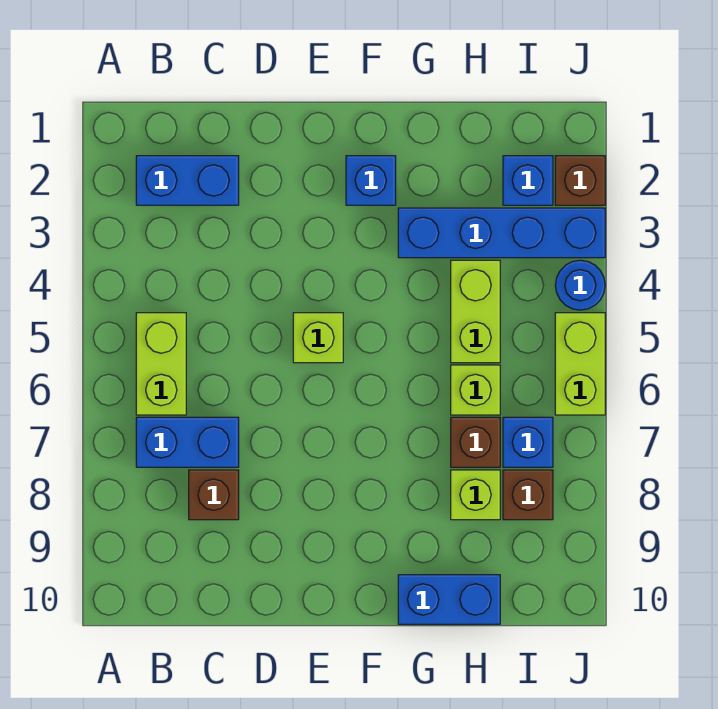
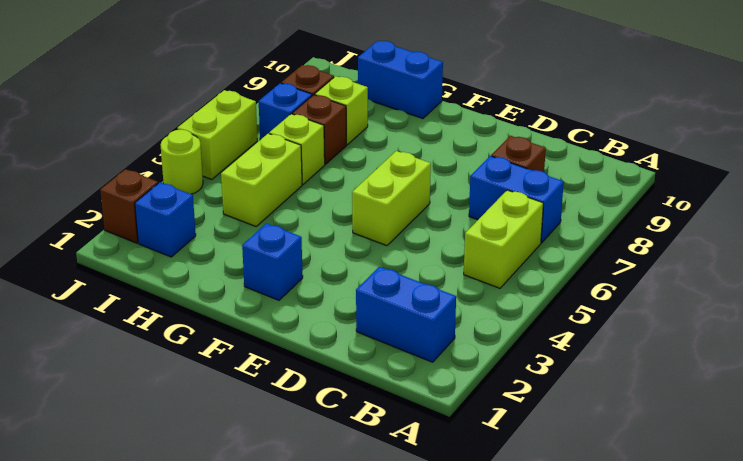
lime brick E5 level 1 -> lime brick E5:E6 level 1
blue brick G3:J3 level 1 -> none
blue round brick J4 level 1 -> lime round brick J4 level 1

